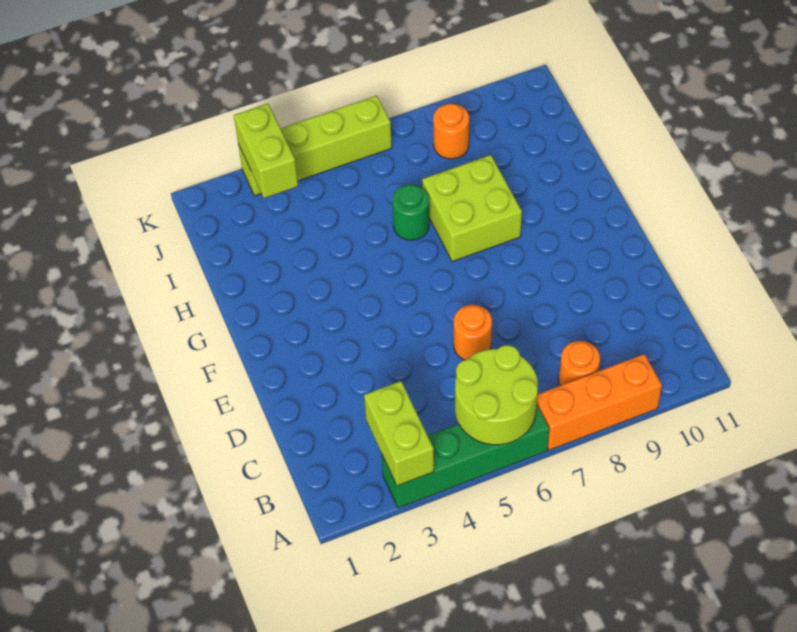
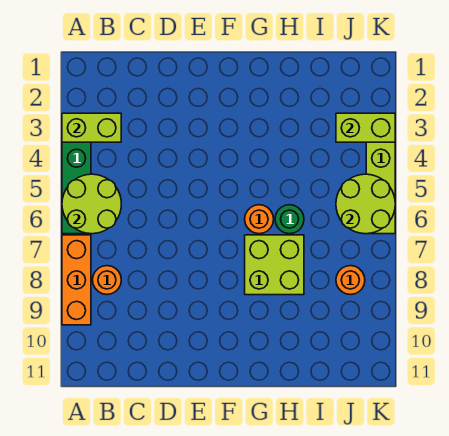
orange round brick D6 level 1 -> orange round brick G6 level 1
none -> lime round brick J5:K6 level 2

